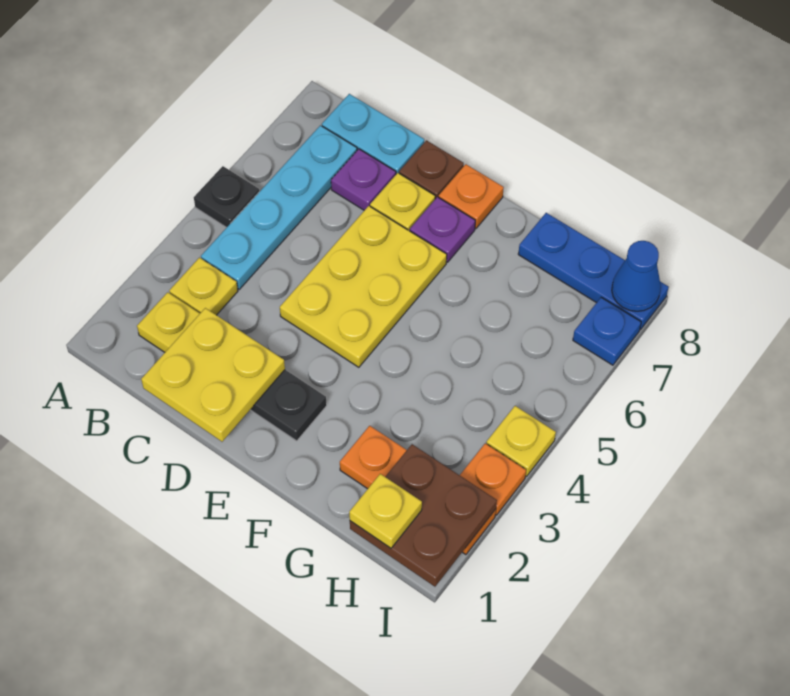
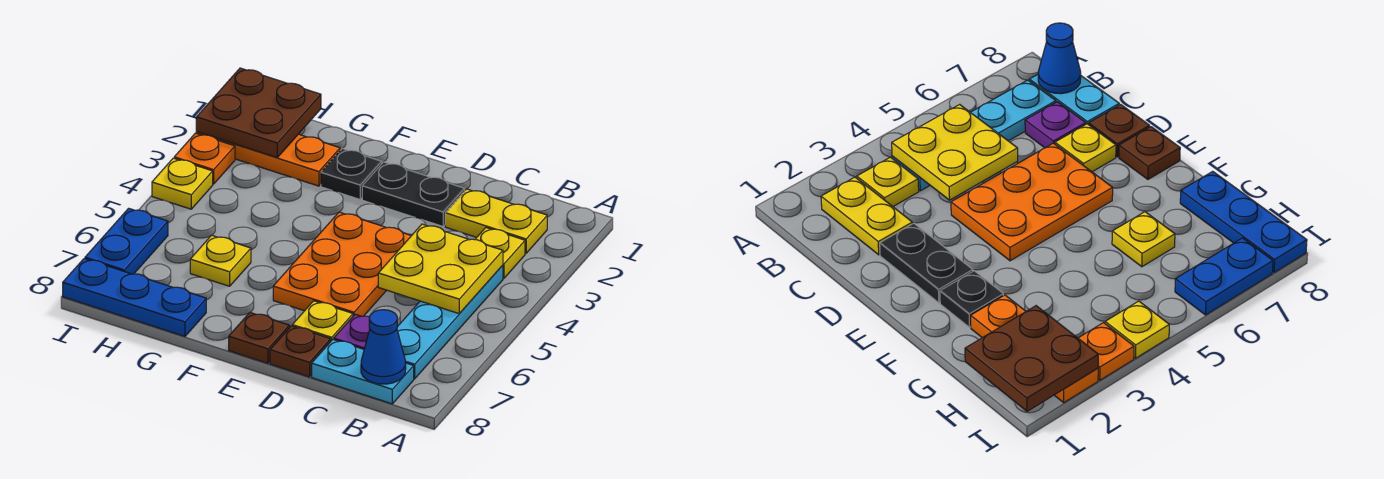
black plate A5 level 1 -> black plate F2 level 1
yellow plate C1:D2 level 2 -> yellow plate B4:C5 level 2
yellow plate D4:E6 level 1 -> orange plate D4:E6 level 1
purple plate E7 level 1 -> none
orange plate E8 level 1 -> brown plate E8 level 1
yellow plate H1 level 3 -> yellow plate G6 level 1
blue plate I7 level 1 -> blue plate I6:I7 level 1
blue cone I8 level 2 -> blue cone B8 level 2

